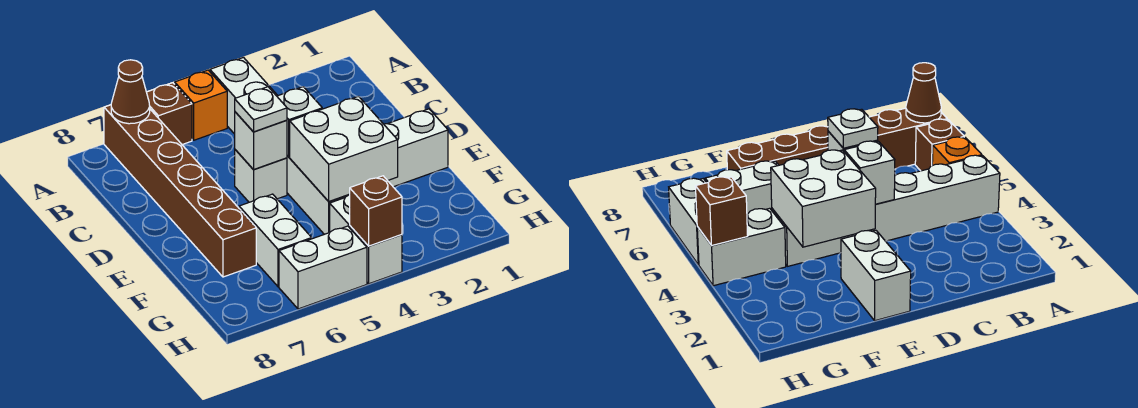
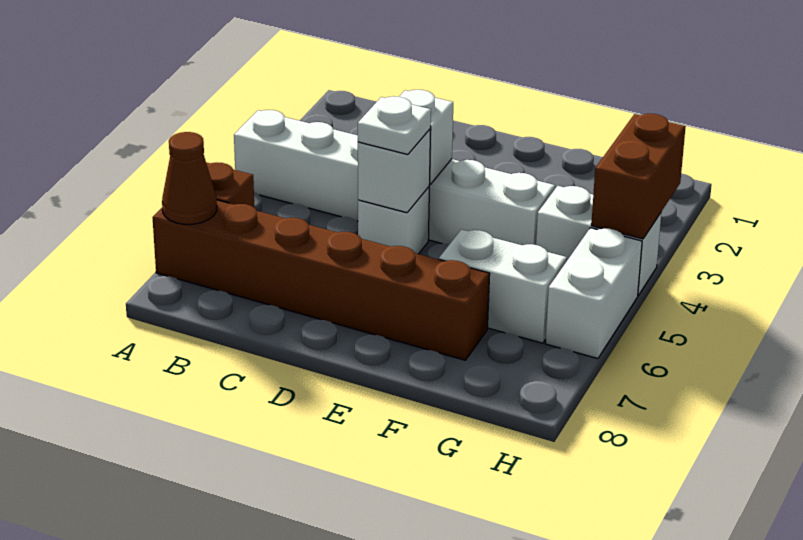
orange brick A5 level 1 -> none
white brick E1:E2 level 1 -> none
white brick E3:F4 level 2 -> none
brown brick H4 level 2 -> brown brick H3:H4 level 2

